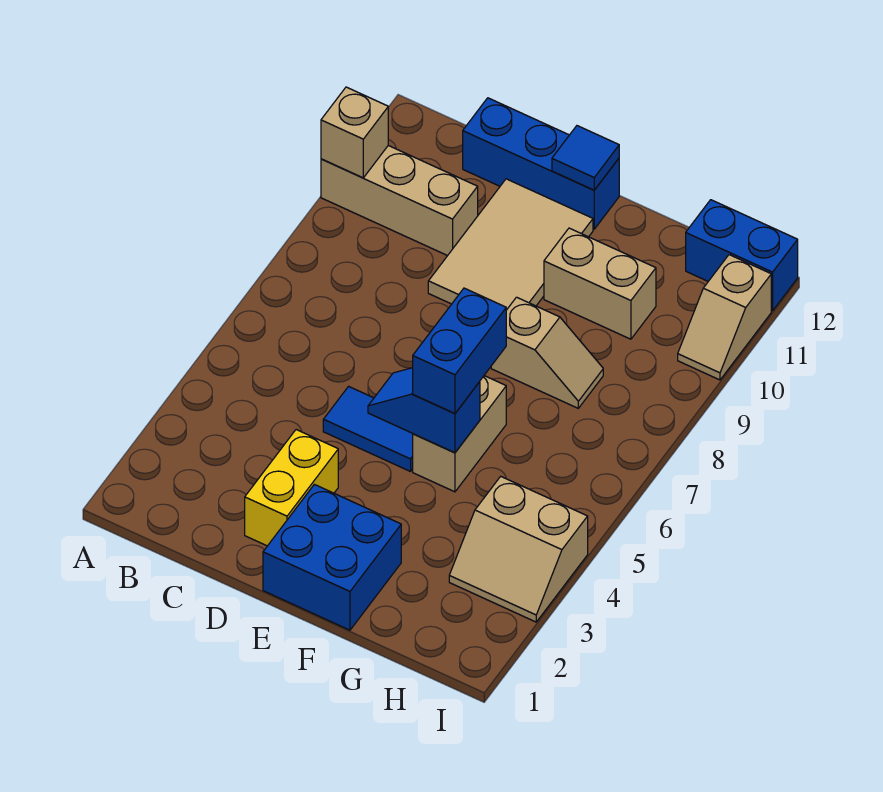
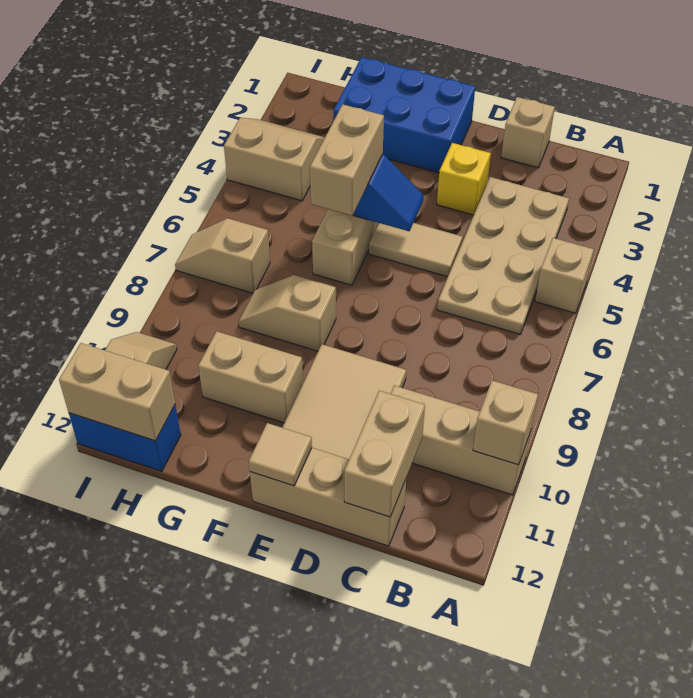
none -> tan brick A5 level 1
none -> tan plate B3:C6 level 1
none -> tan brick C1 level 1
none -> tan brick C11:C12 level 2
blue brick C12:E12 level 1 -> tan brick C12:E12 level 1
yellow brick D2:D3 level 1 -> yellow brick D3 level 1
blue tile D5:E5 level 1 -> tan tile D5:E5 level 1
blue brick E1:F2 level 1 -> blue brick E1:G2 level 1
blue tile E12 level 2 -> tan tile E12 level 2
blue brick F5:F6 level 3 -> tan brick F5:F6 level 3
none -> tan slope H7:I7 level 1 top H
none -> tan brick H12:I12 level 2

